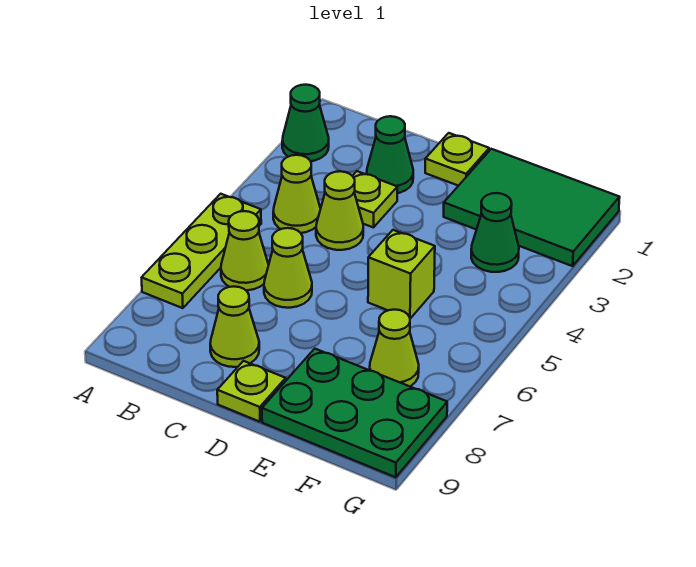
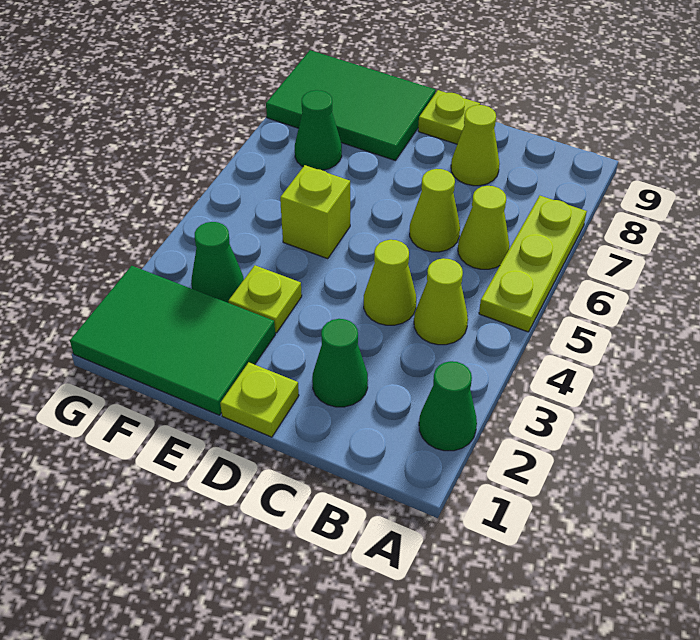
lime plate C3 level 1 -> lime plate E3 level 1
green plate E8:G9 level 1 -> green tile E8:G9 level 1
lime cone F7 level 1 -> green cone F7 level 1

